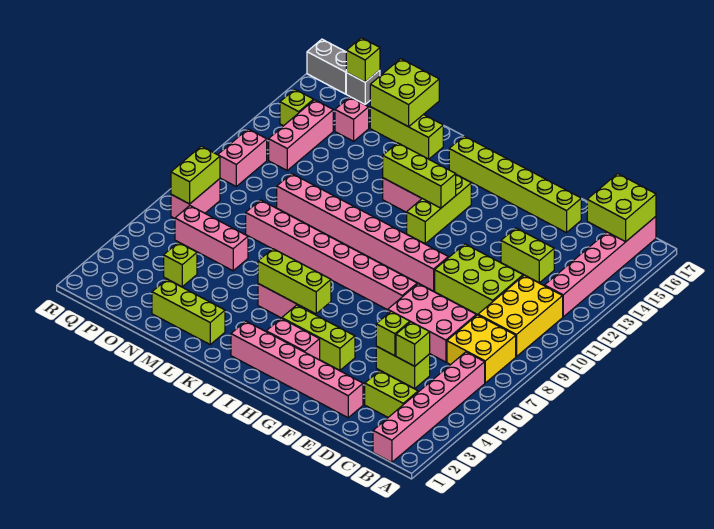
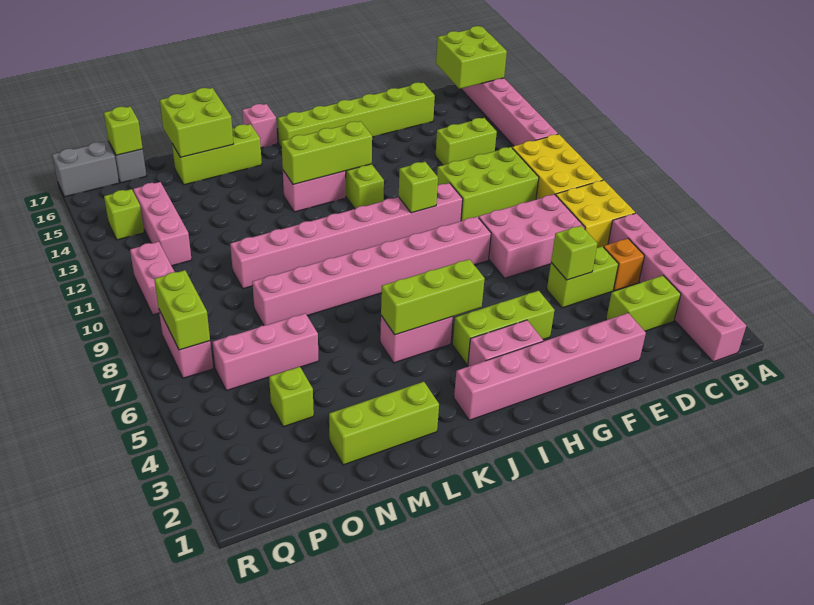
none -> orange brick C5 level 1
lime brick D5 level 2 -> lime brick H10 level 2
pink brick O15 level 1 -> pink brick K17 level 1

